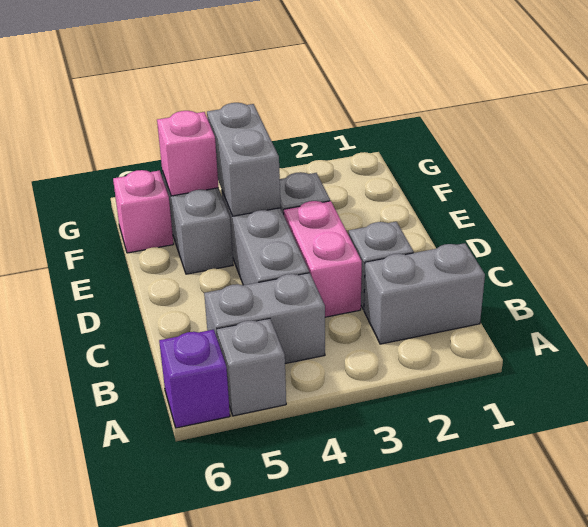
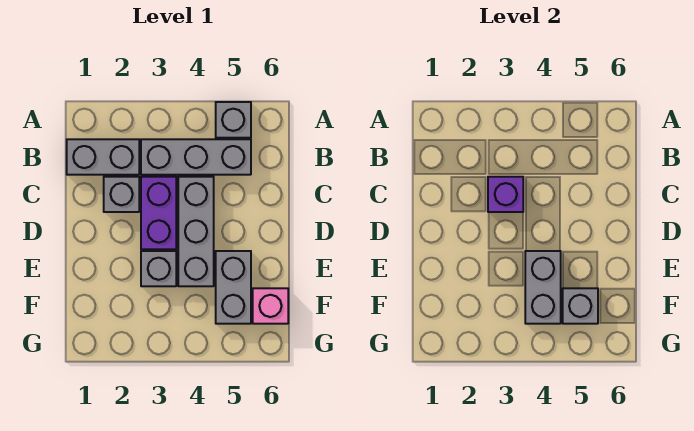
purple brick A6 level 1 -> purple brick C3 level 2
grey brick B4:B5 level 1 -> grey brick B3:B5 level 1
pink brick C3:D3 level 1 -> purple brick C3:D3 level 1
pink brick F5 level 2 -> grey brick F5 level 2

